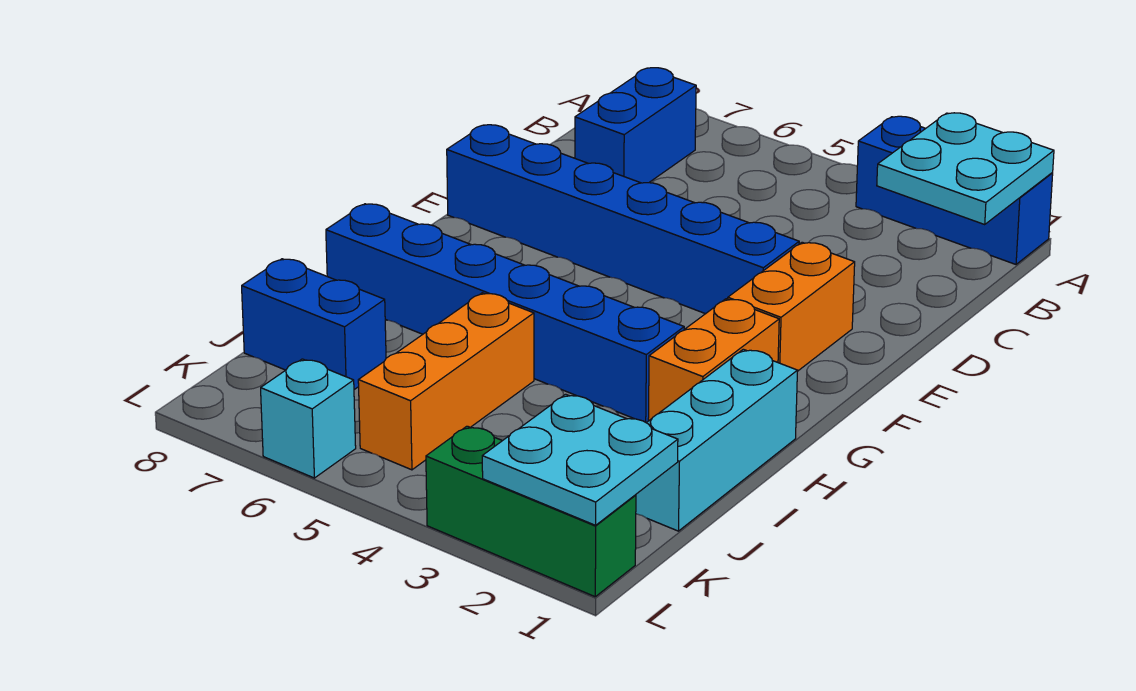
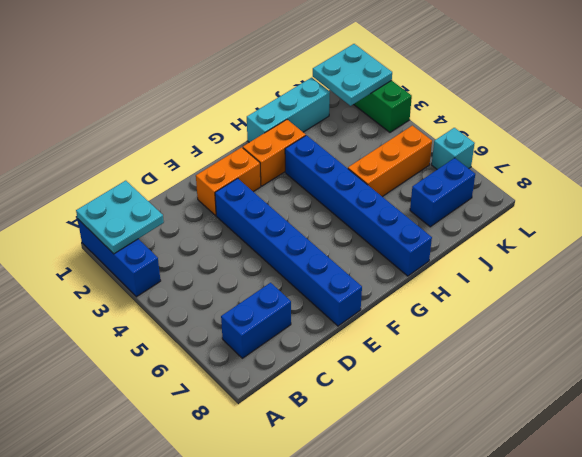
blue brick J7:J8 level 1 -> blue brick J7:K7 level 1

